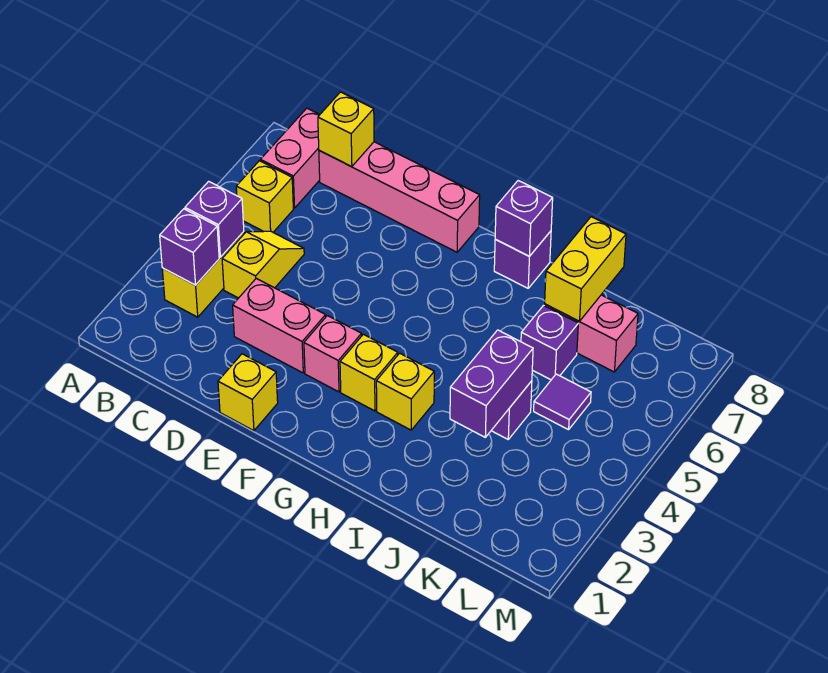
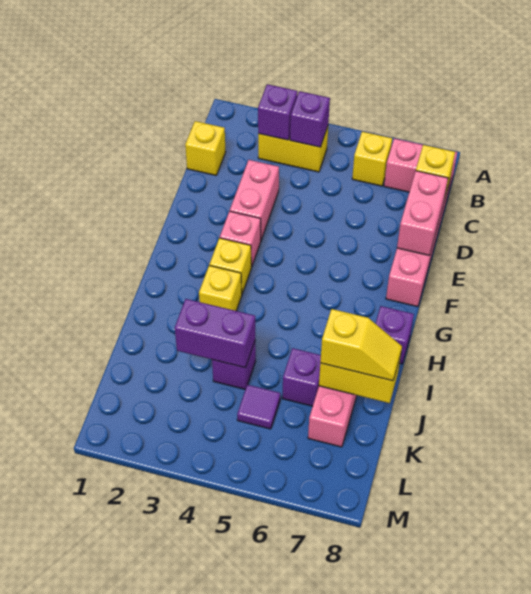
yellow slope C4:C5 level 1 top 4 -> yellow slope J7:J8 level 3 top 7
none -> pink brick D8:E8 level 2
yellow brick E1 level 1 -> yellow brick C1 level 1
purple brick H8 level 2 -> none

